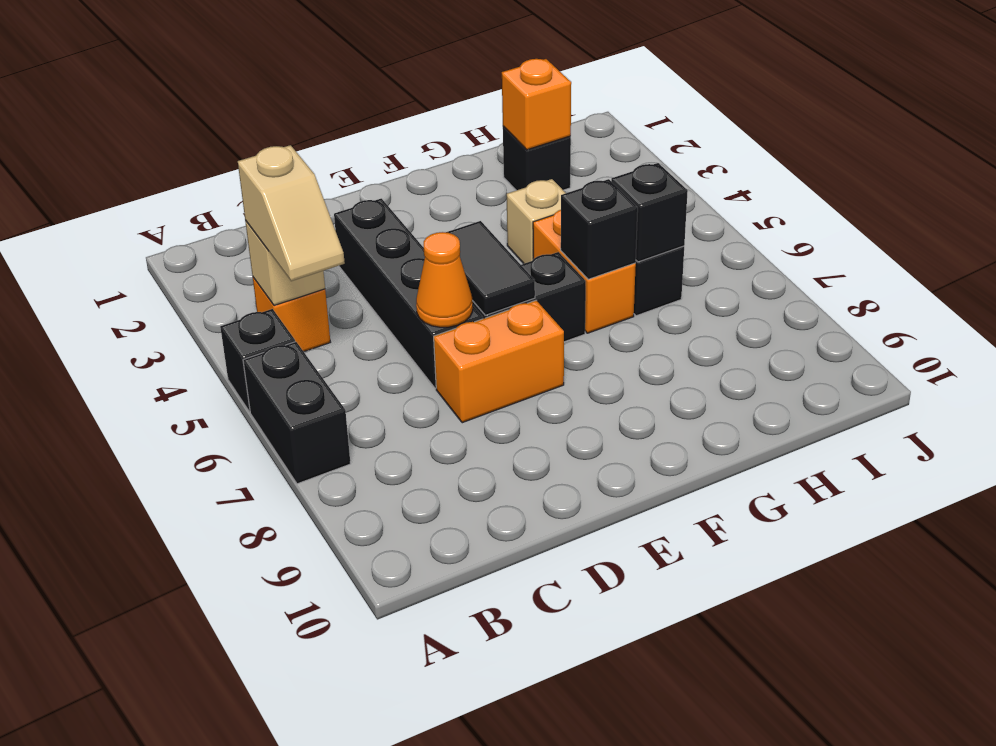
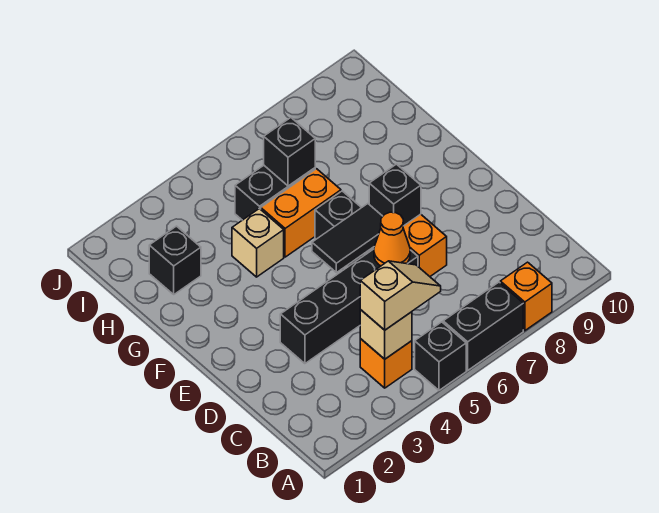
black brick G6 level 2 -> black brick E7 level 2
orange brick H2 level 2 -> orange brick A8 level 1

